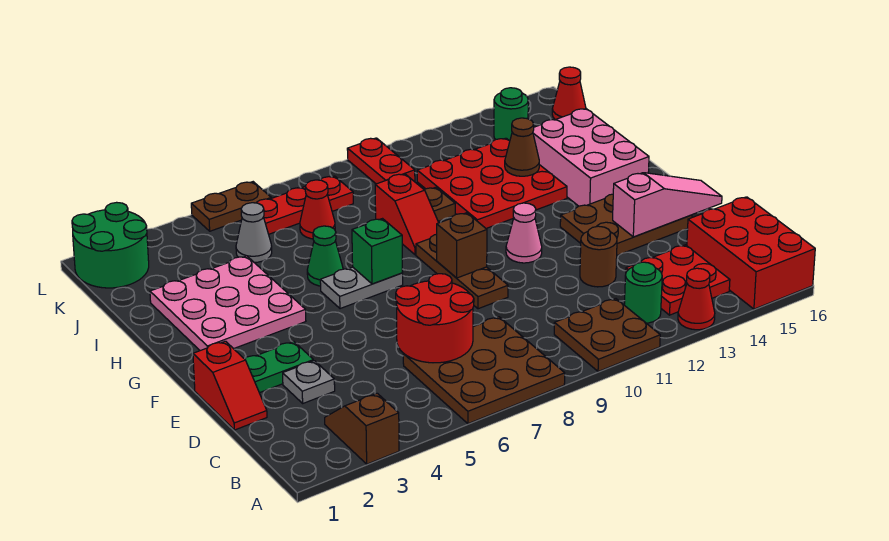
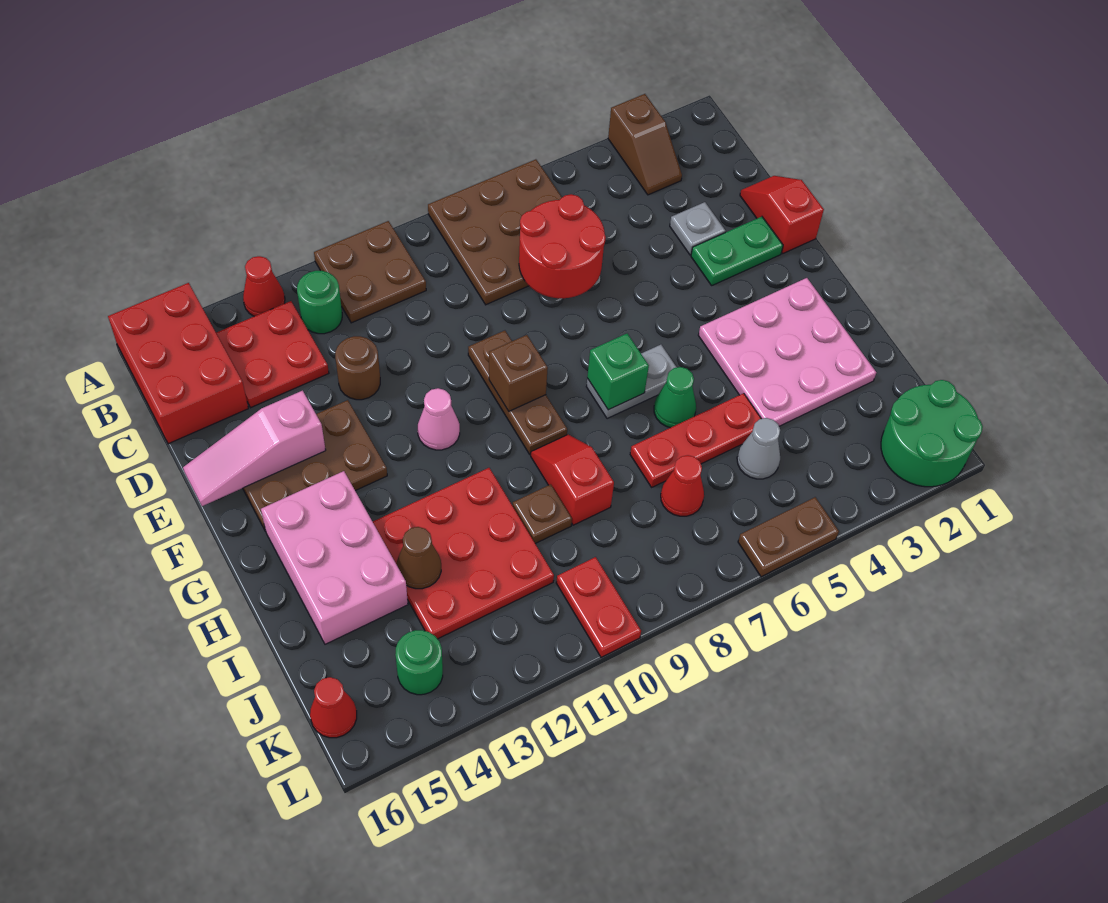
red plate K6:K8 level 1 -> red plate I5:I7 level 1

